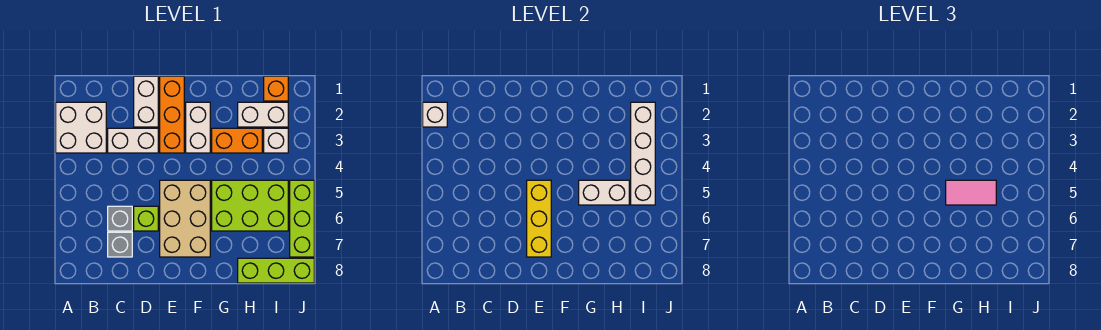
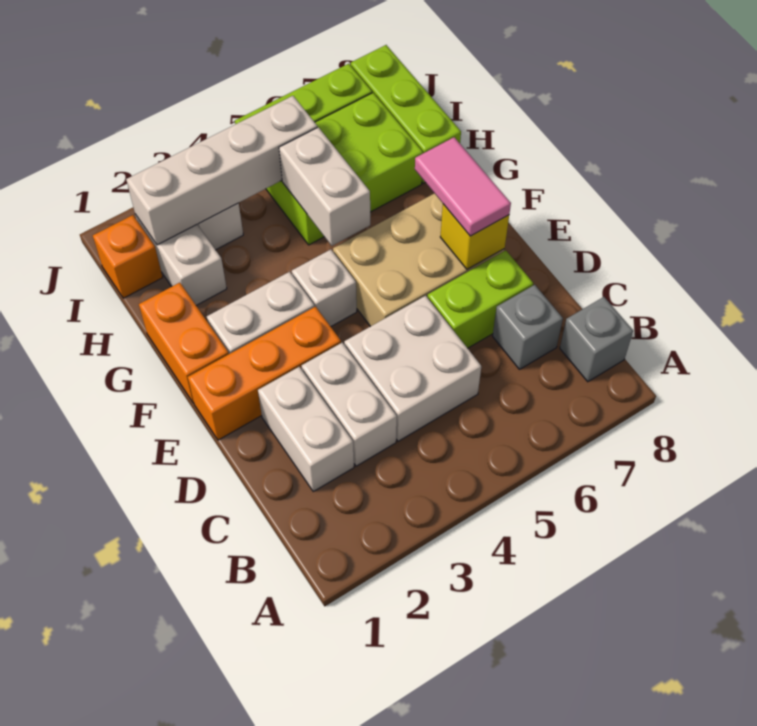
white brick A2:B3 level 1 -> white brick C4:D5 level 1
white brick A2 level 2 -> white brick F4 level 1
grey brick C6 level 1 -> grey brick B8 level 1
white brick D1:D2 level 1 -> white brick C2:D2 level 1
lime brick D6 level 1 -> lime brick D6:D7 level 1
yellow brick E5:E7 level 2 -> yellow brick E7 level 2
orange brick G3:H3 level 1 -> orange brick F1:G1 level 1
lime brick G5:I6 level 1 -> lime brick H5:I7 level 1
pink tile G5:H5 level 3 -> pink tile E7:F7 level 3

